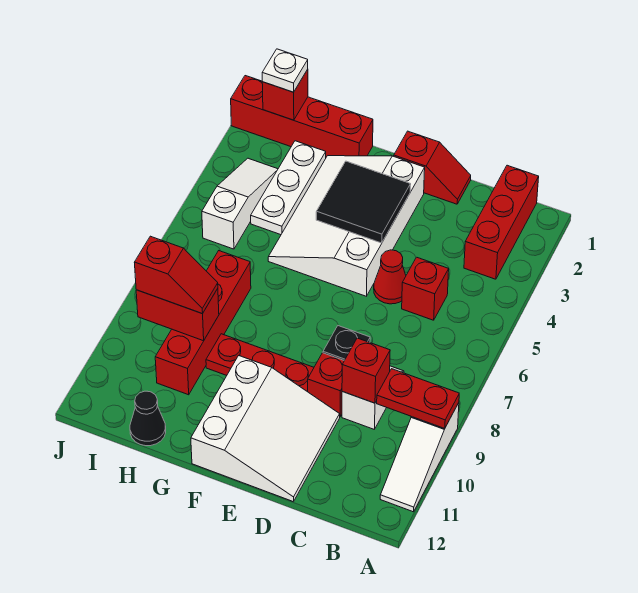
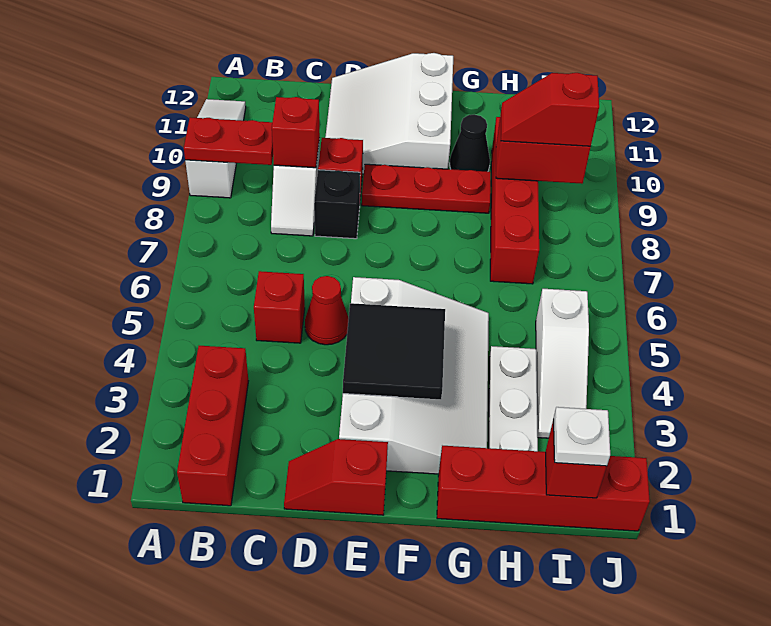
black cone H12 level 1 -> black cone G10 level 1

